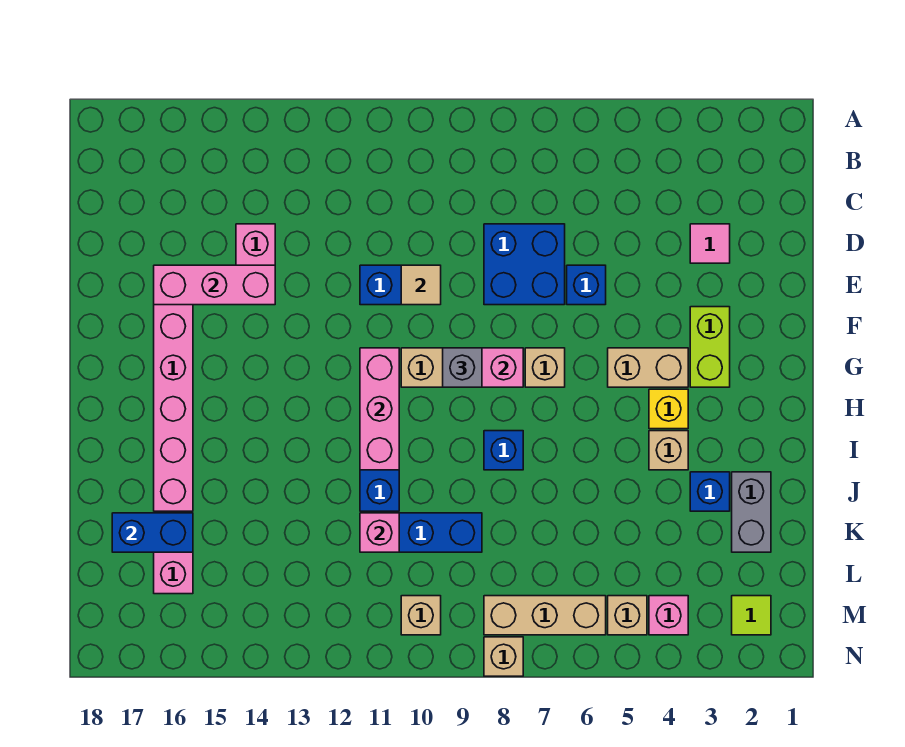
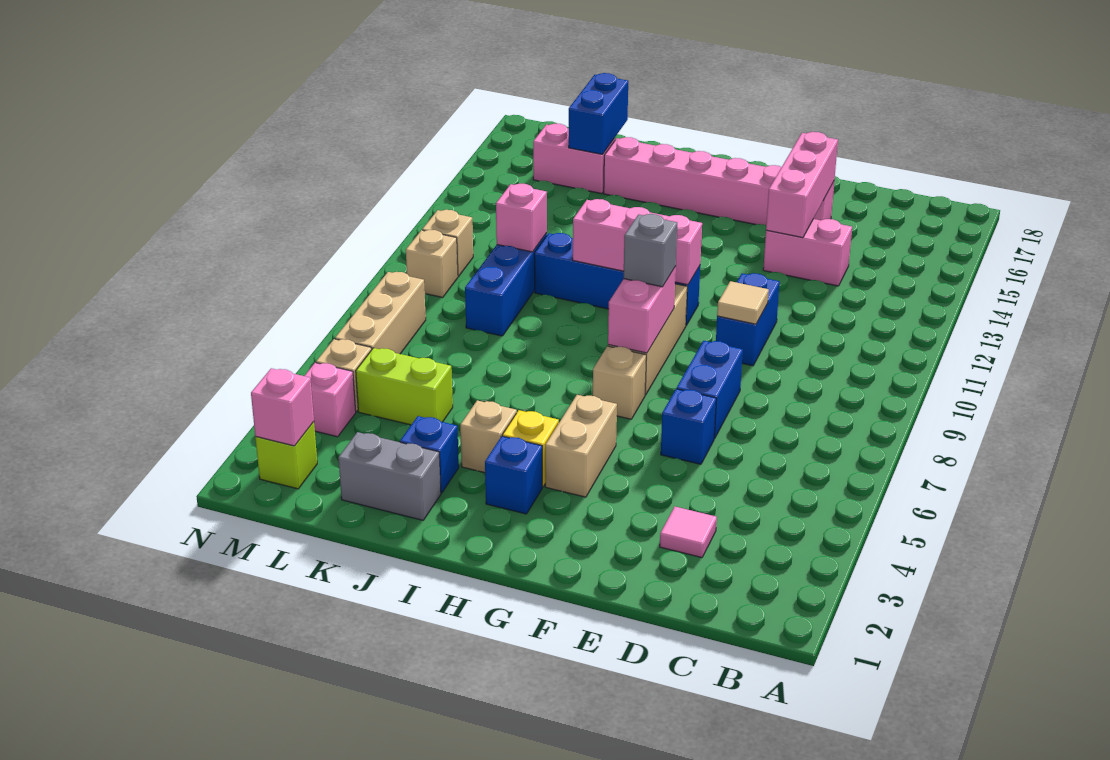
blue brick D7:E8 level 1 -> blue brick E7:E8 level 1
lime brick F3:G3 level 1 -> lime brick K5:L5 level 1
blue brick I8 level 1 -> blue brick H3 level 1
lime tile M2 level 1 -> lime brick M2 level 1
none -> pink brick M2 level 2
tan brick N8 level 1 -> tan brick M11 level 1

